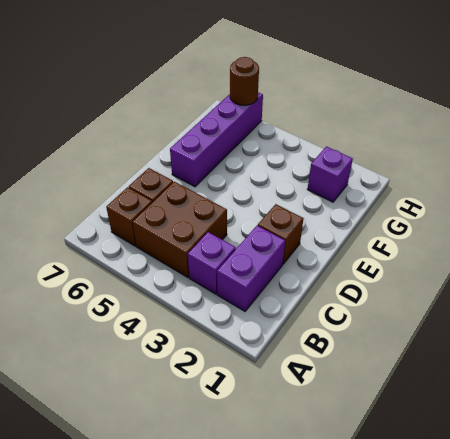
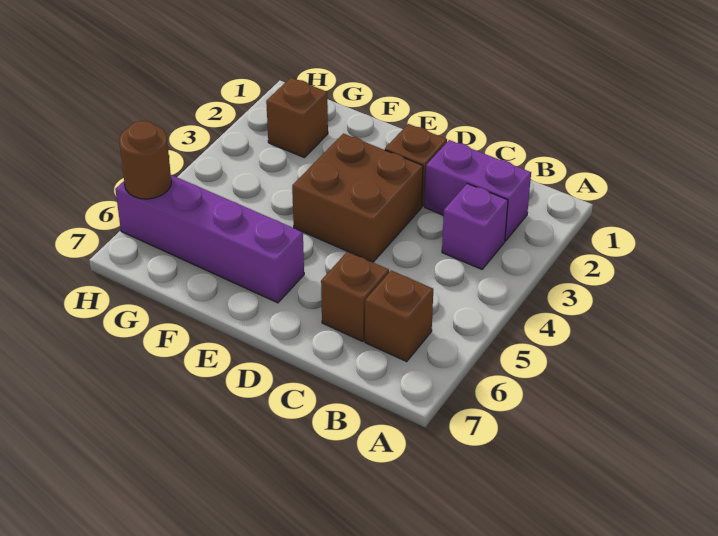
brown brick B4:C5 level 1 -> brown brick D3:E4 level 1
purple brick G2 level 1 -> brown brick G2 level 1

